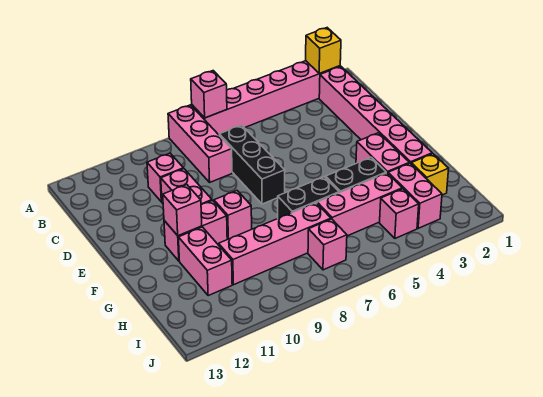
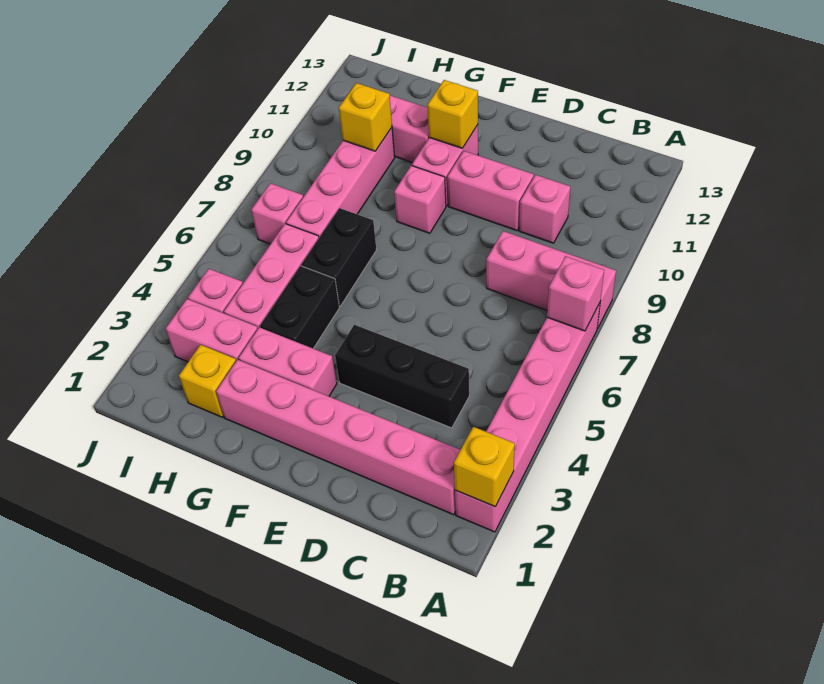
black brick C7:E7 level 1 -> black brick C4:E4 level 1
pink brick F11 level 2 -> yellow brick F11 level 2
none -> yellow brick H10 level 2

